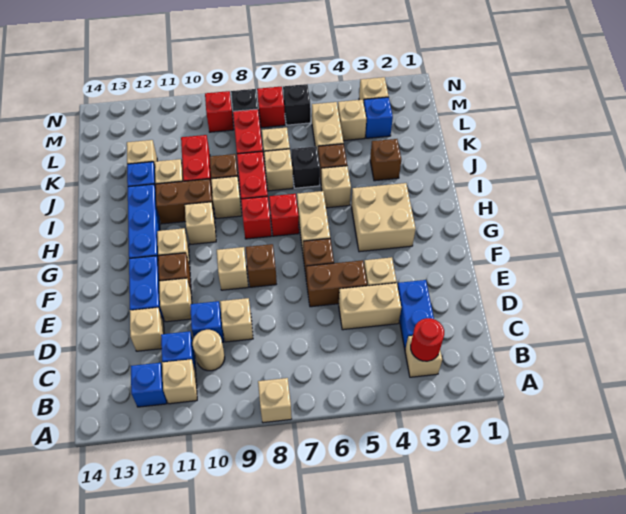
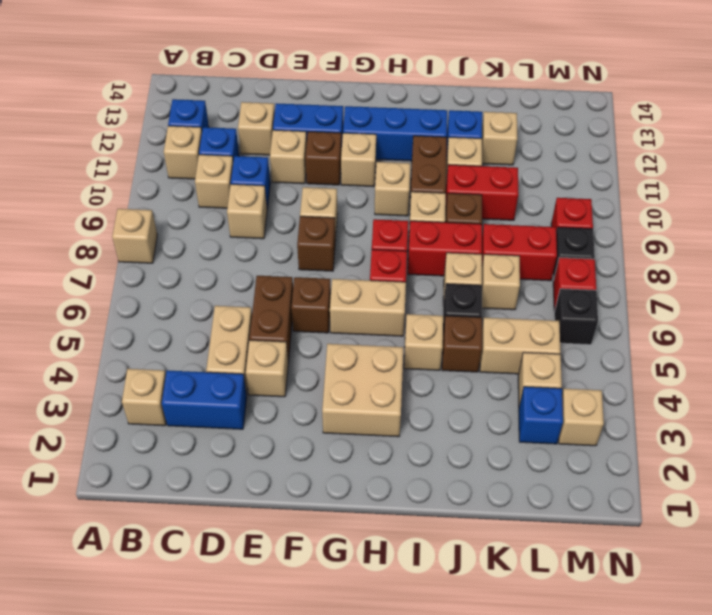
red round brick B3 level 2 -> none
tan round brick C10 level 1 -> tan brick C10 level 1
brown brick J3 level 1 -> none

